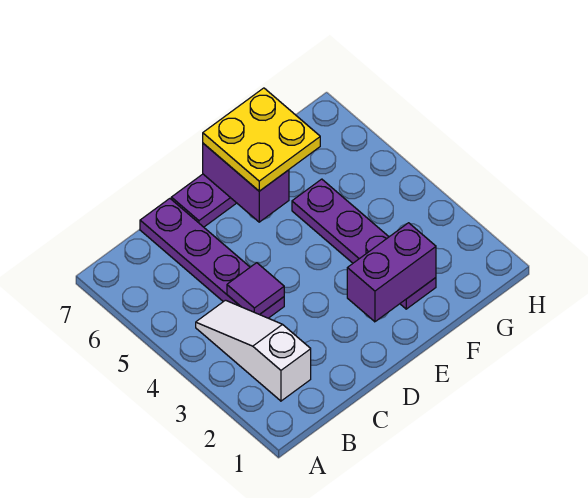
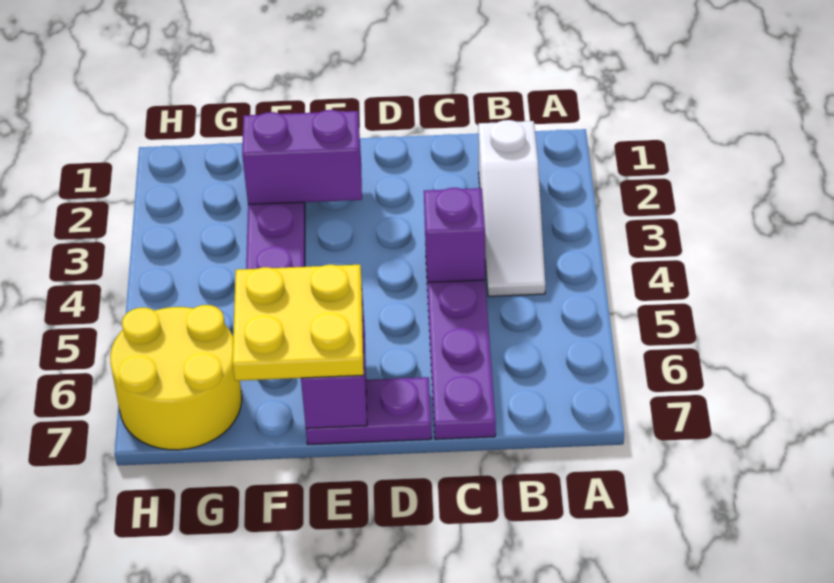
purple tile C4 level 2 -> purple brick C4 level 2
none -> yellow round brick G6:H7 level 1

